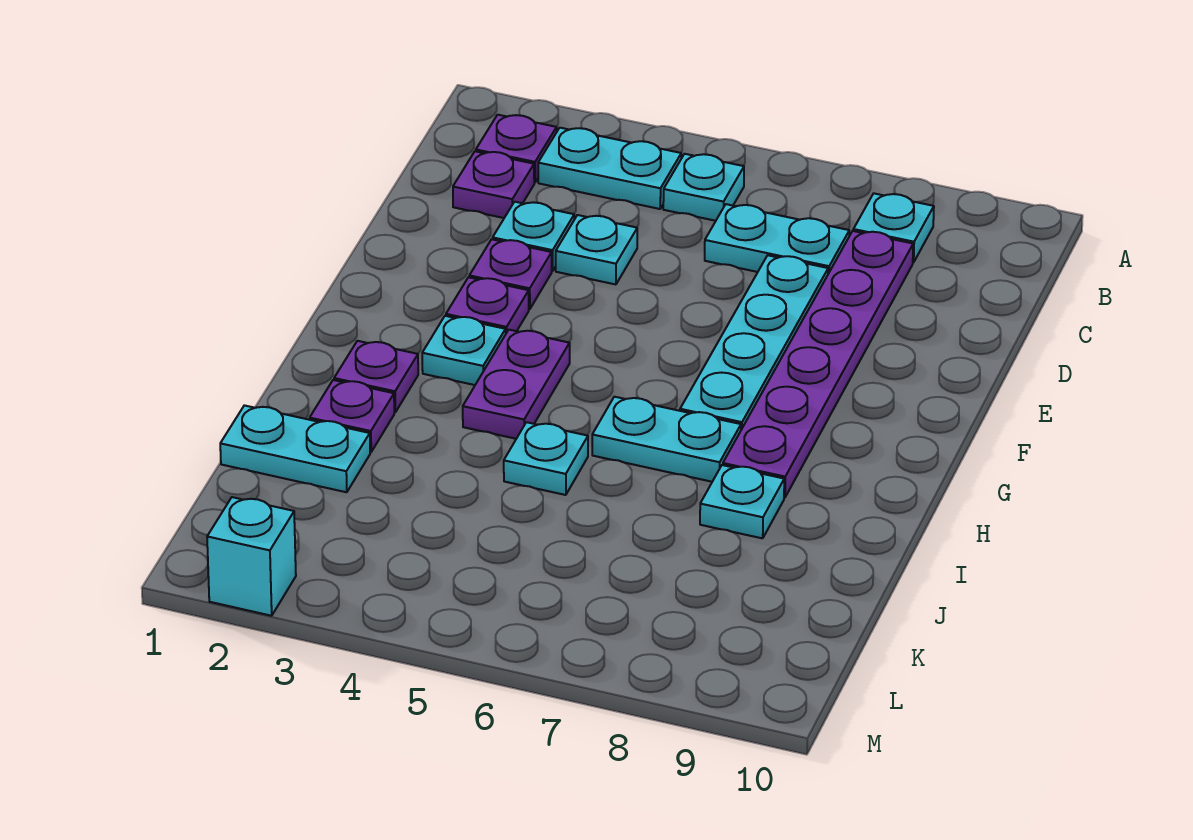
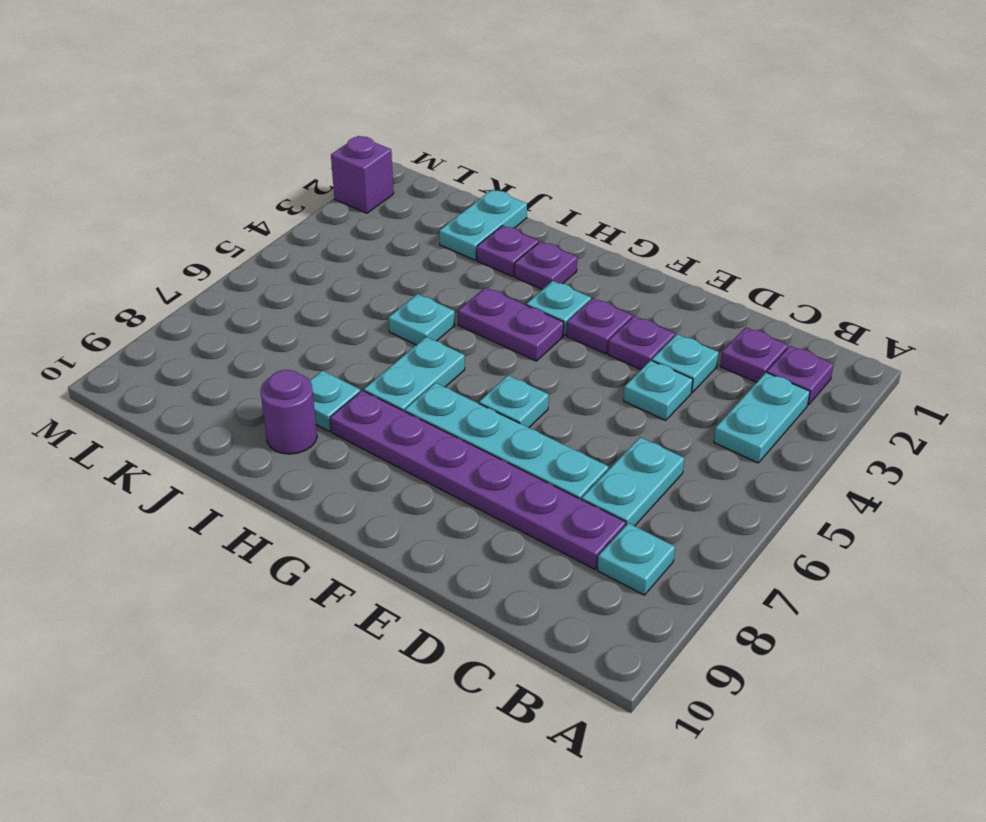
cyan plate B5 level 1 -> cyan plate F6 level 1
none -> purple round brick I9 level 1
cyan brick M2 level 1 -> purple brick M2 level 1

